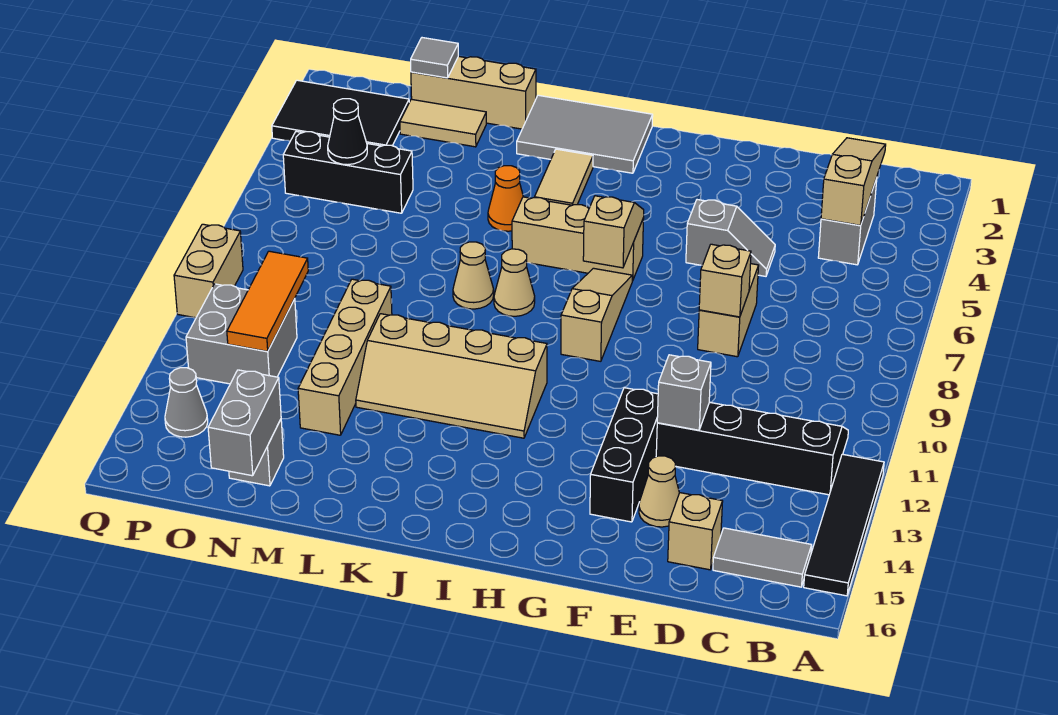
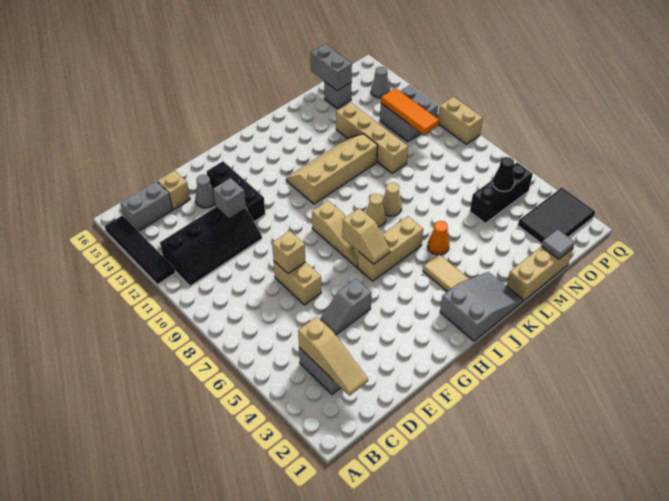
grey tile B15:C15 level 1 -> grey brick B15:C15 level 1
tan cone E14 level 1 -> grey cone E14 level 1
grey tile I1:K2 level 1 -> grey slope I1:K2 level 1 top I
tan tile M2:N2 level 1 -> none

